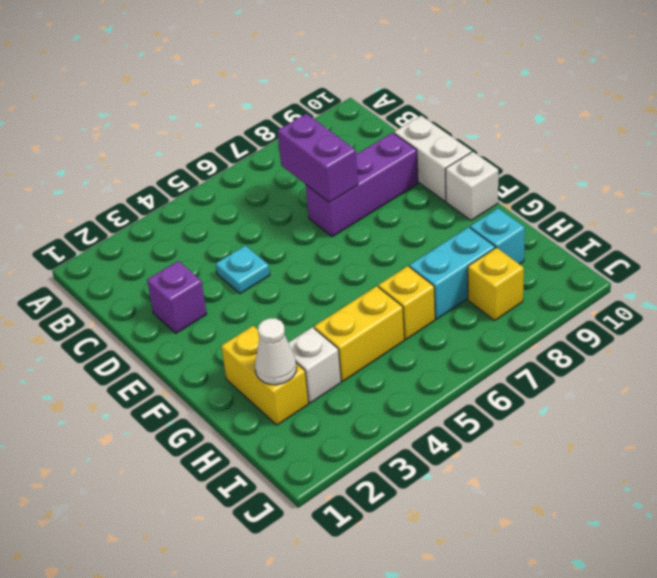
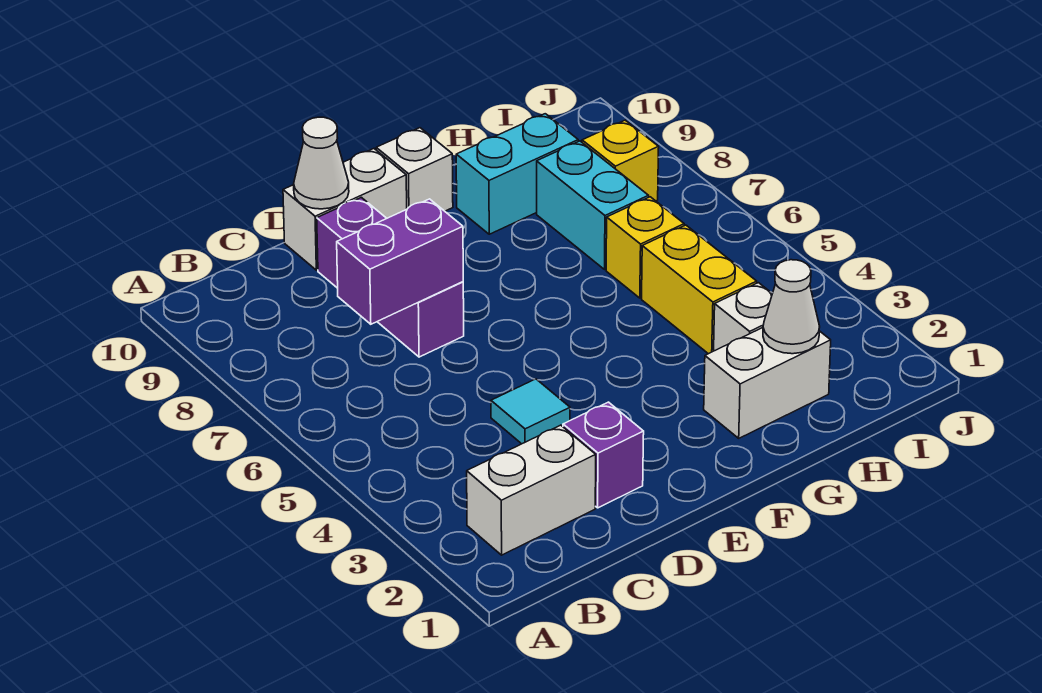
none -> white brick B2:C2 level 1
cyan plate D4 level 1 -> cyan tile D4 level 1
none -> white cone D10 level 2
yellow brick G2:H2 level 1 -> white brick G2:H2 level 1
cyan brick H9 level 1 -> cyan brick G9:H9 level 1

